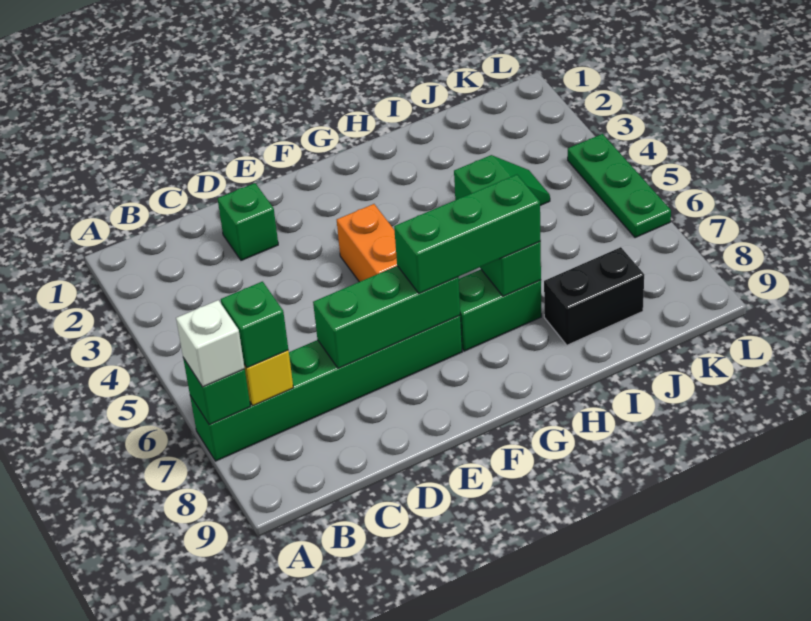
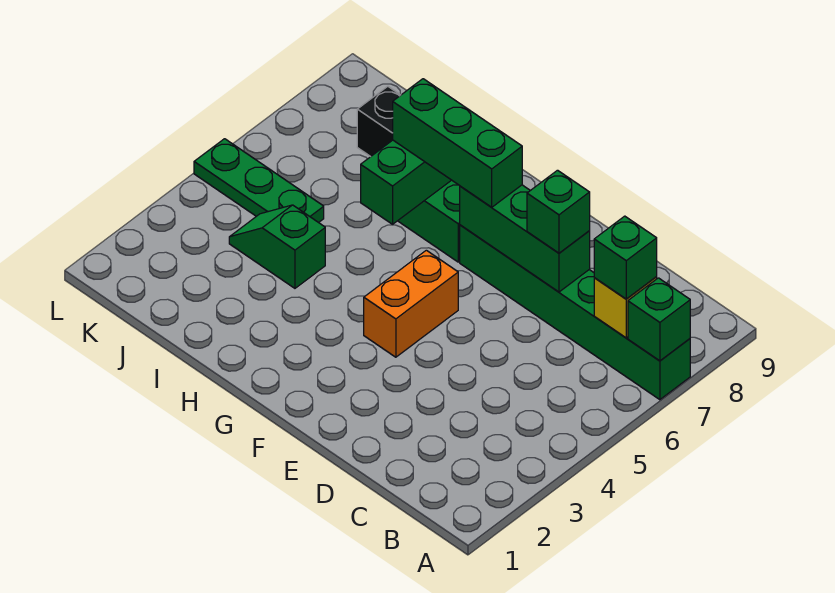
white brick A7 level 3 -> none
green brick D2 level 1 -> green brick D7 level 3
green plate L4:L6 level 1 -> green plate J5:L5 level 1

